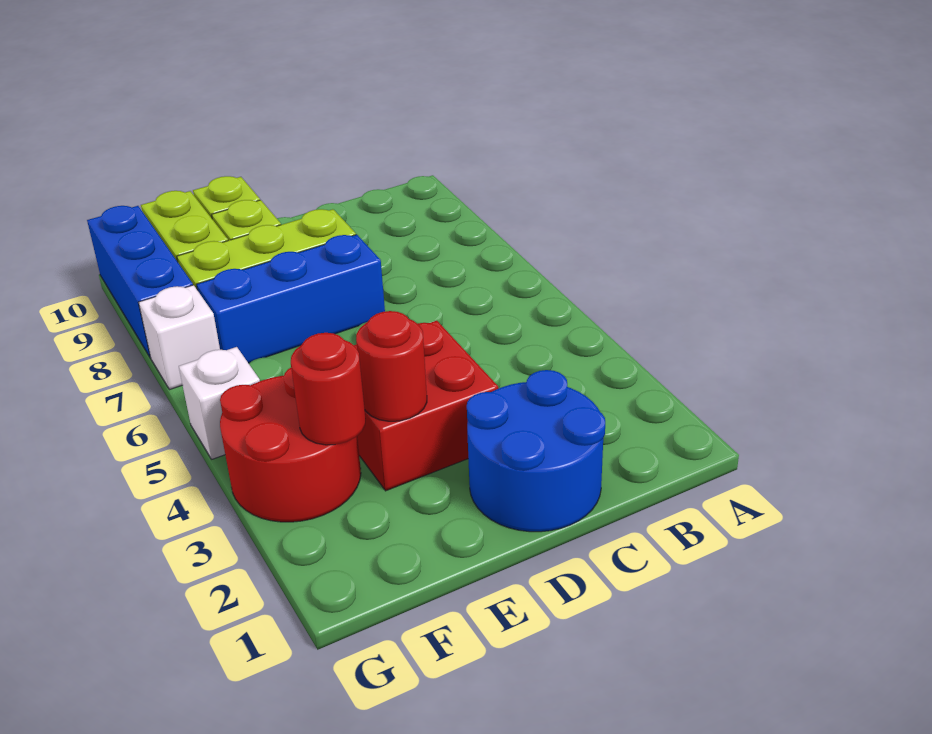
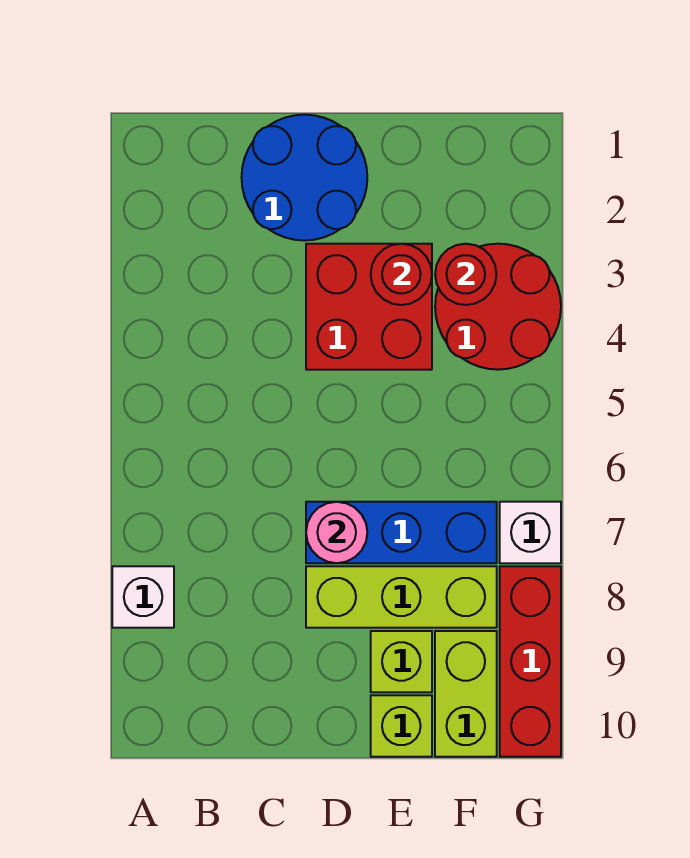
none -> pink round brick D7 level 2
white brick G5 level 1 -> white brick A8 level 1
blue brick G8:G10 level 1 -> red brick G8:G10 level 1

